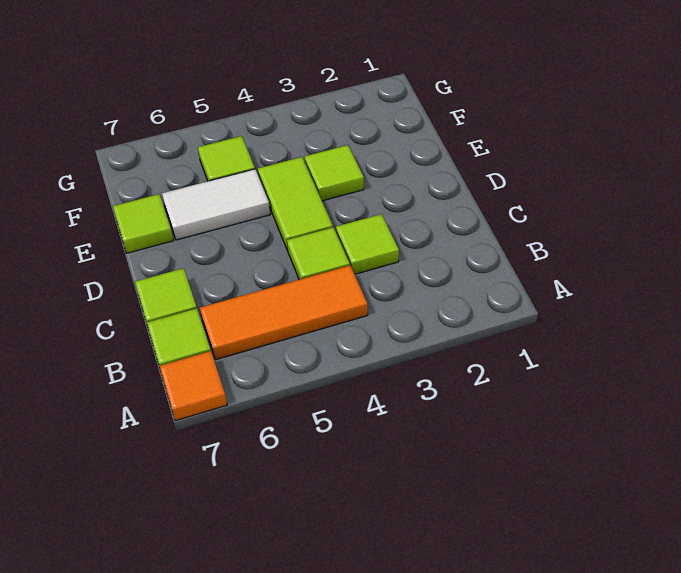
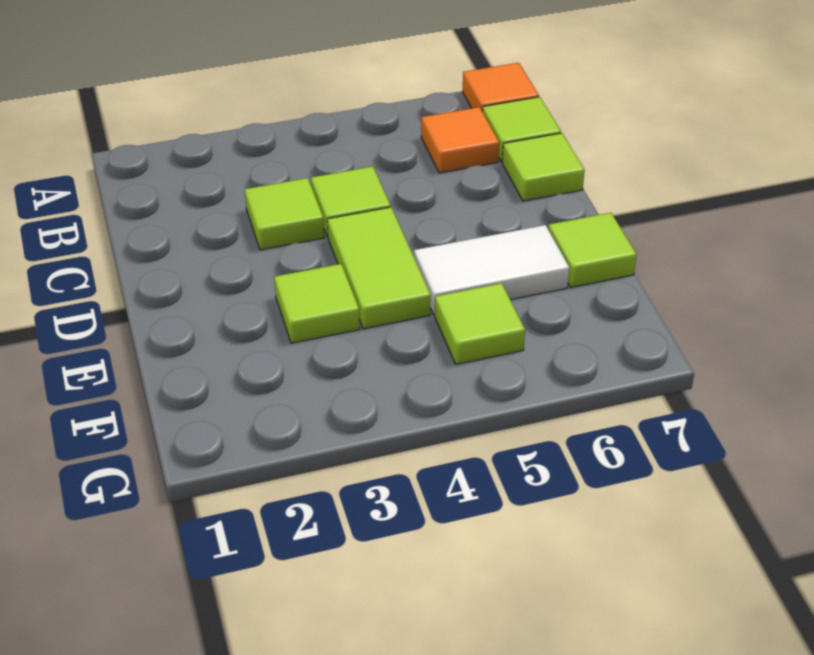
orange tile B4:B6 level 1 -> orange tile B6 level 1

